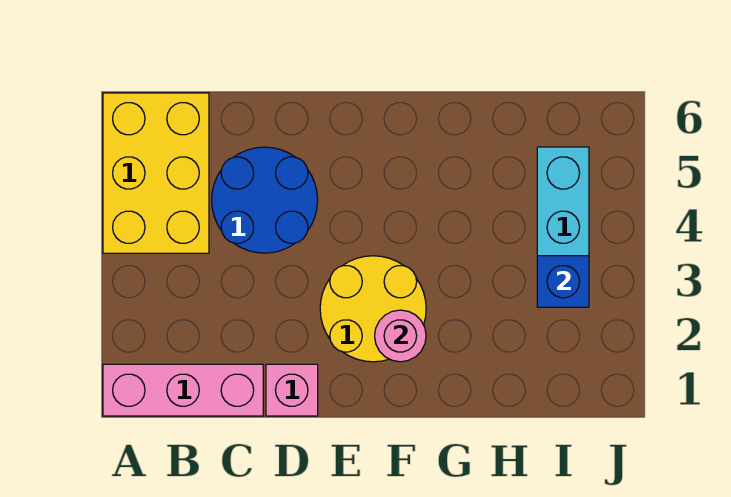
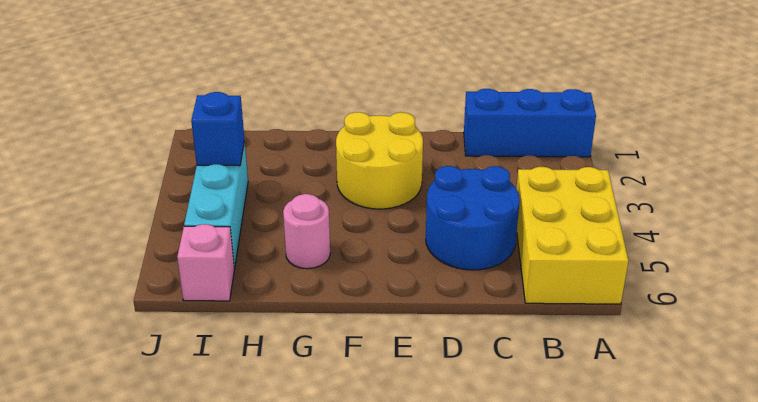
pink brick A1:C1 level 1 -> blue brick A1:C1 level 1
pink brick D1 level 1 -> pink brick I6 level 1
pink round brick F2 level 2 -> pink round brick G5 level 1

